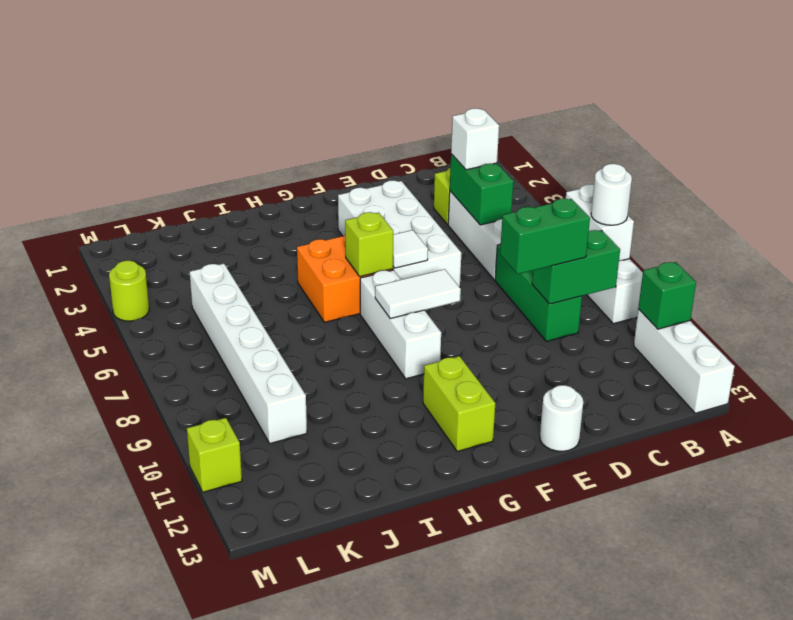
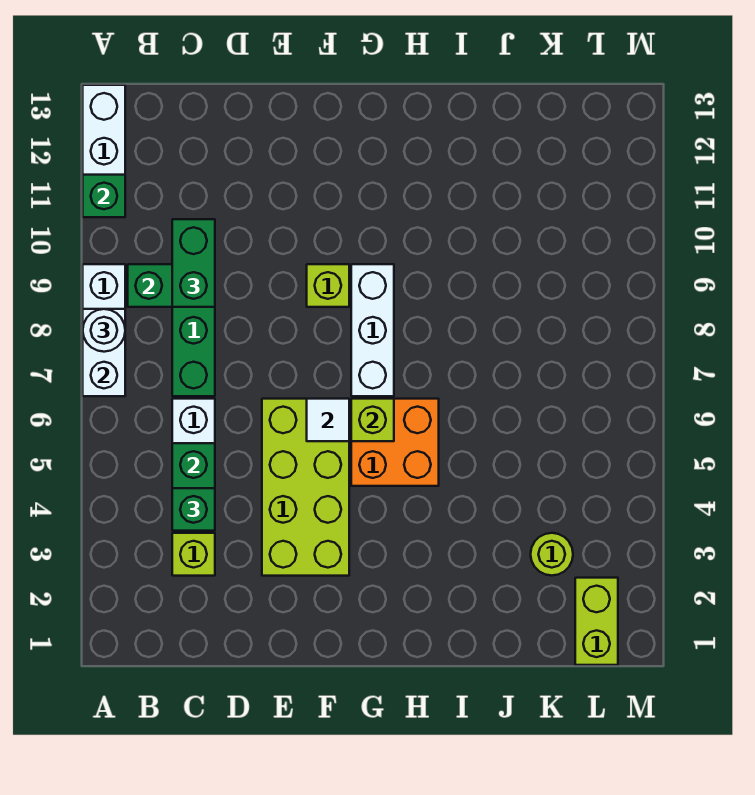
white brick C4 level 3 -> green brick C4 level 3
green brick C9:D9 level 3 -> green brick C9:C10 level 3
white brick E3:F6 level 1 -> lime brick E3:F6 level 1
white round brick E13 level 1 -> none
white tile F8:G8 level 2 -> none
lime brick G11:G12 level 1 -> lime brick L1:L2 level 1
white brick K5:K10 level 1 -> none
lime round brick M4 level 1 -> lime round brick K3 level 1
lime brick M11 level 1 -> lime brick F9 level 1

